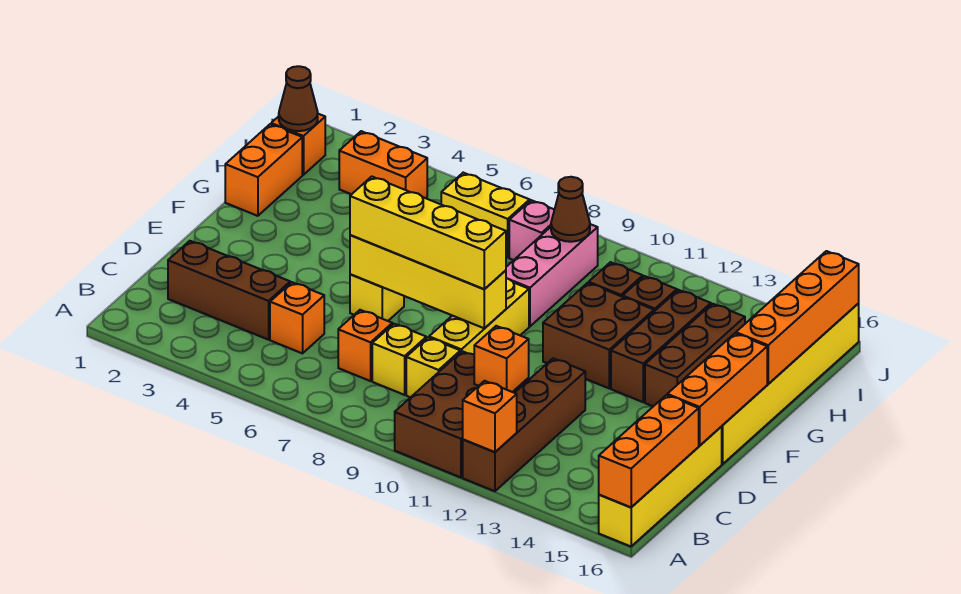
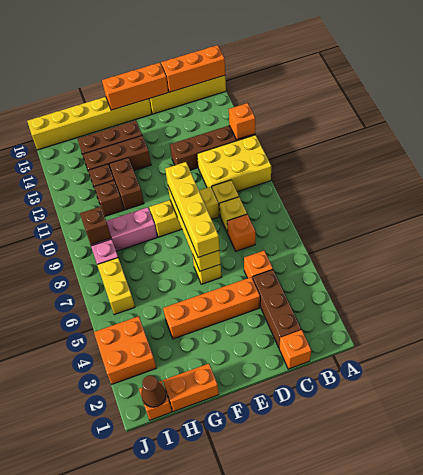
brown brick A10:C11 level 1 -> yellow brick A10:C11 level 1
orange brick C11 level 2 -> orange brick C1 level 1
brown brick F11:G12 level 1 -> brown brick G11:G12 level 1
orange brick G16:J16 level 2 -> orange brick D4:G4 level 1
orange brick I3:I4 level 1 -> orange brick I3:J4 level 1
brown cone I9 level 2 -> brown brick I9 level 2

